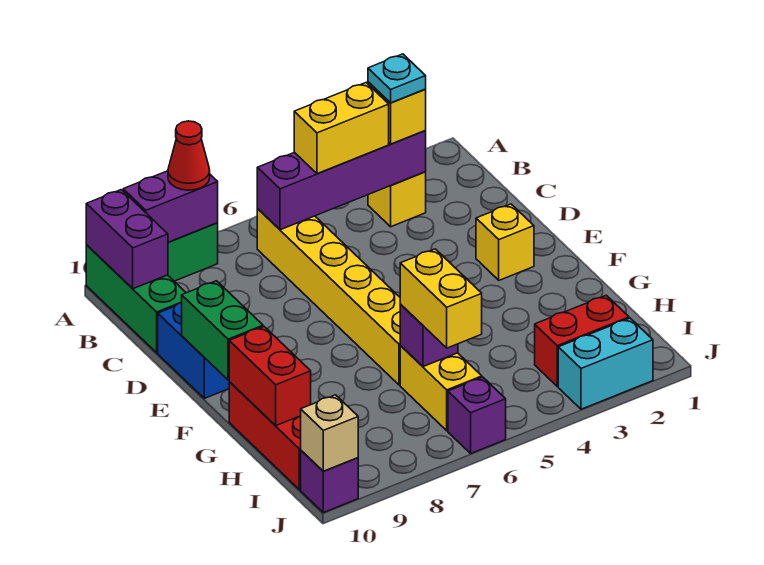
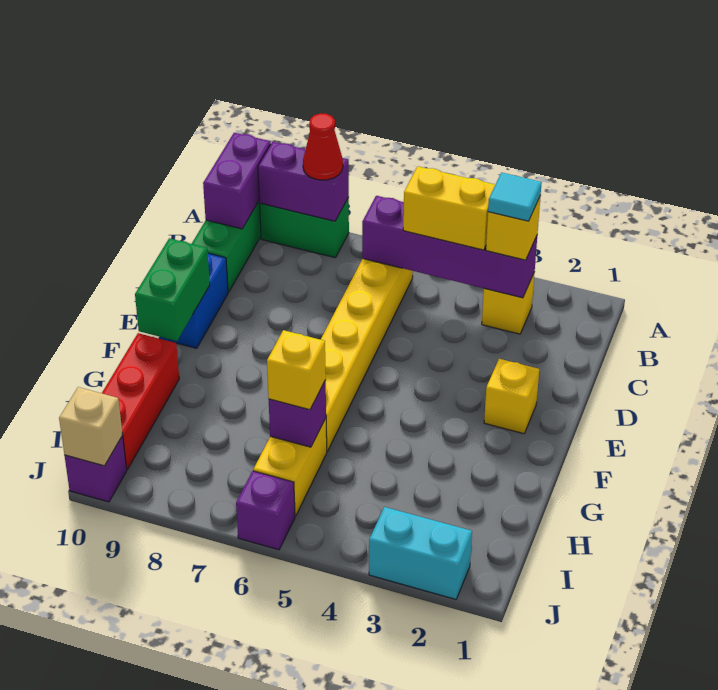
cyan plate B3 level 4 -> cyan tile B3 level 4
red brick G10:H10 level 2 -> none
yellow brick H6:I6 level 3 -> yellow brick H6 level 3
red brick I2:I3 level 1 -> none

